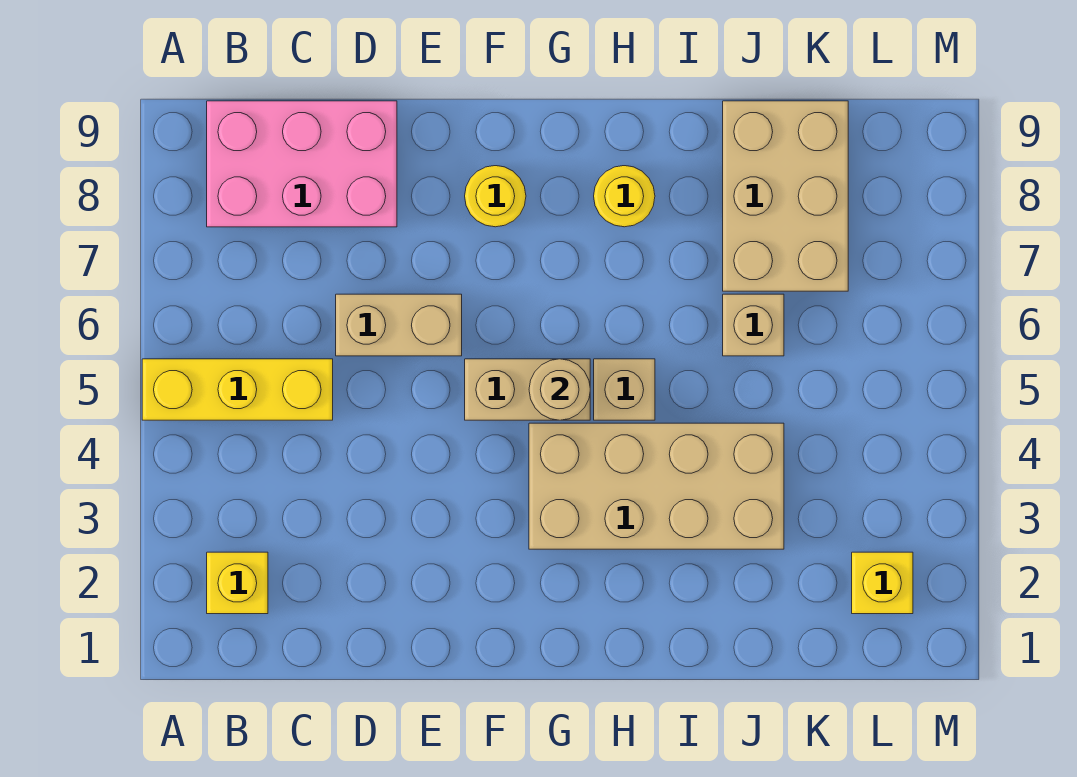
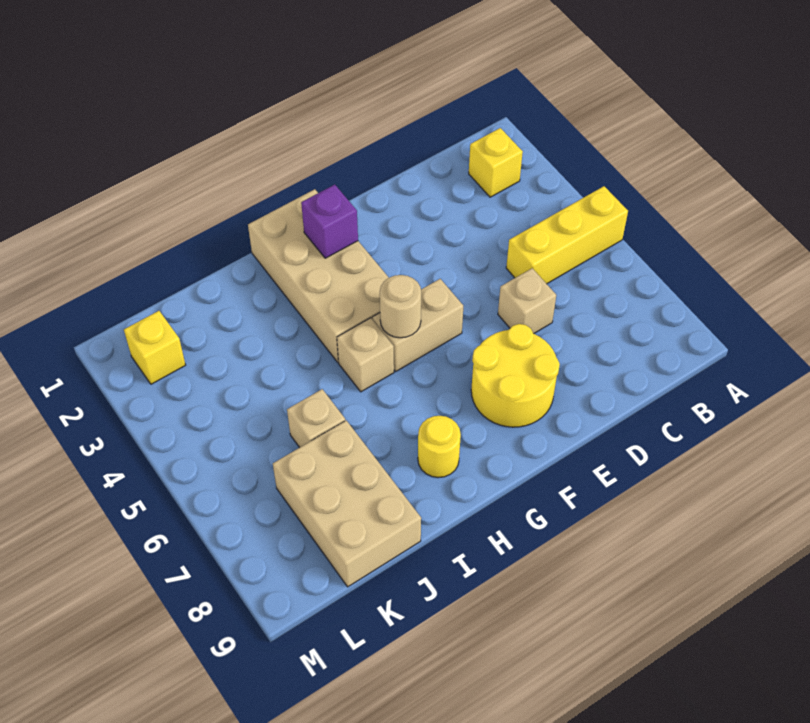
pink brick B8:D9 level 1 -> none
tan brick D6:E6 level 1 -> tan brick D6 level 1
yellow round brick F8 level 1 -> yellow round brick E7:F8 level 1
none -> purple brick G2 level 2
tan brick G3:J4 level 1 -> tan brick G1:H4 level 1

